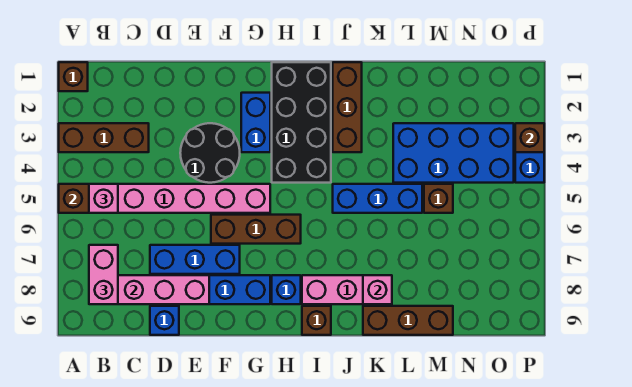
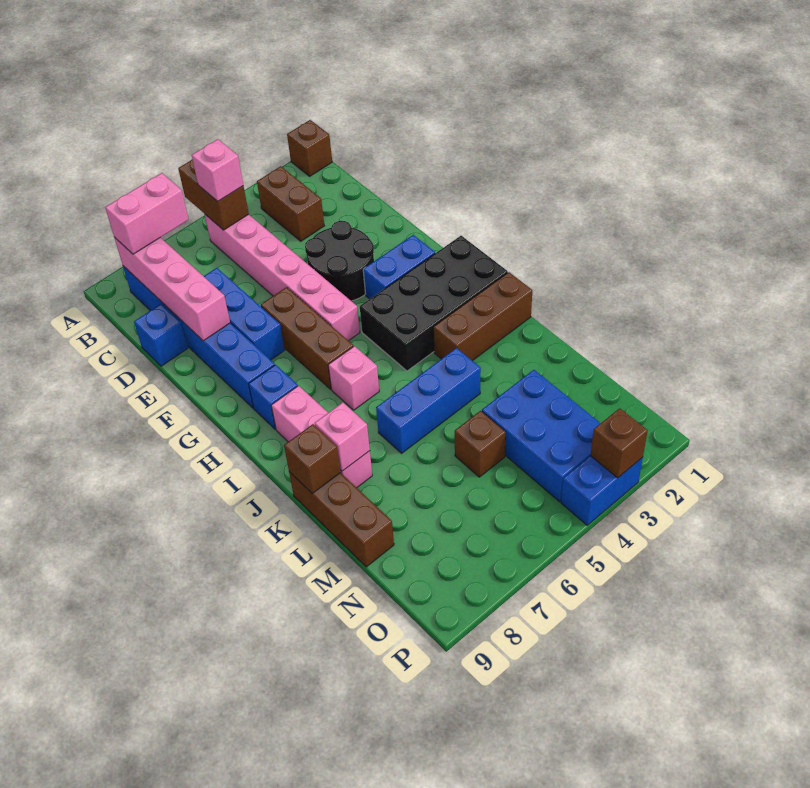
brown brick A3:C3 level 1 -> brown brick B3:C3 level 1
none -> pink brick I6 level 1
brown brick I9 level 1 -> brown brick K9 level 2
blue brick J5:L5 level 1 -> blue brick K4:K6 level 1
blue brick L3:O4 level 1 -> blue brick M3:O4 level 1

